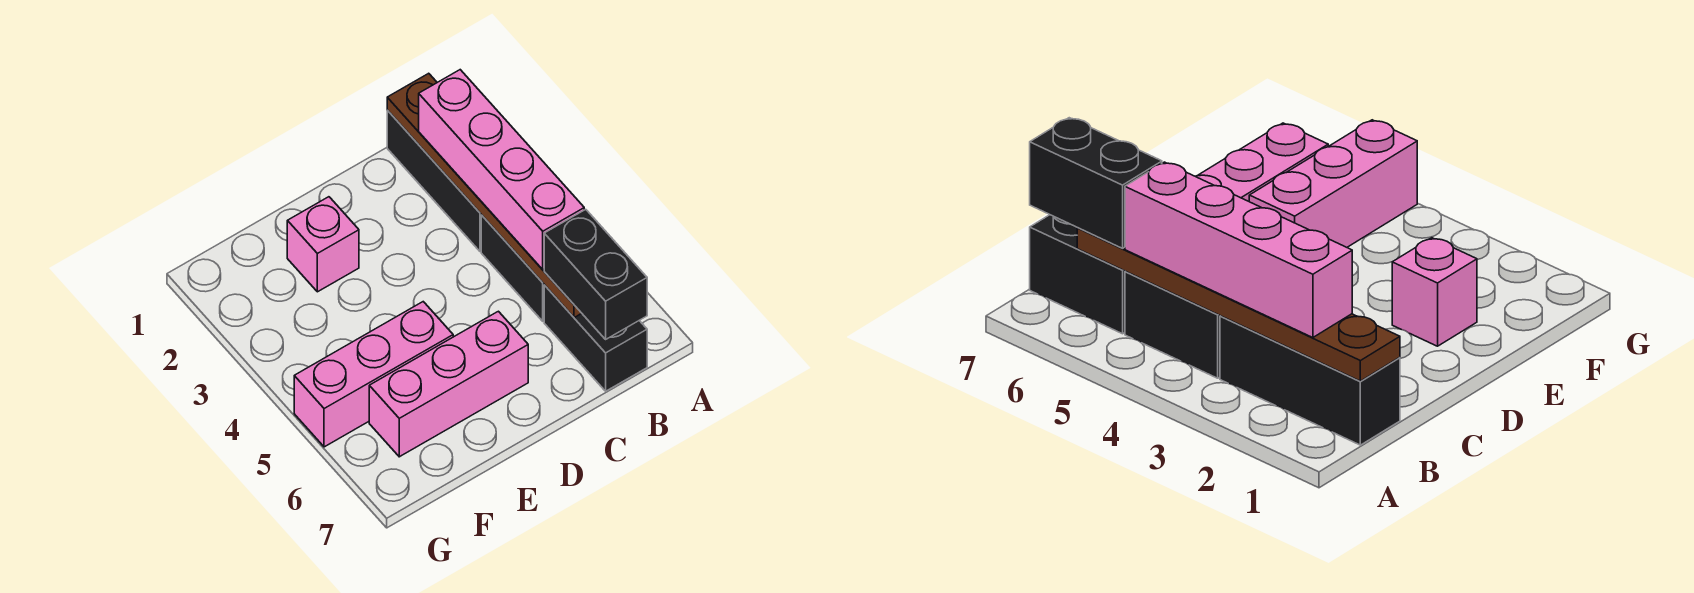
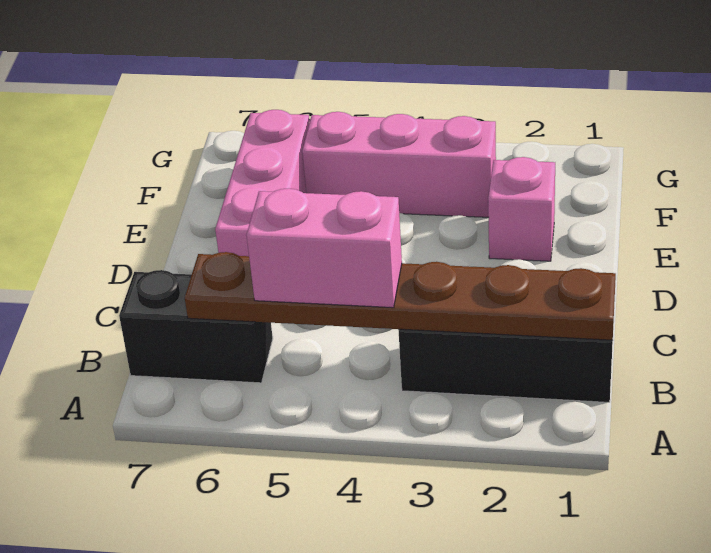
pink brick B2:B5 level 3 -> pink brick B4:B5 level 3
black brick B4:B5 level 1 -> none
black brick B6:B7 level 3 -> none
pink brick E5:G5 level 1 -> pink brick F3:F5 level 1

